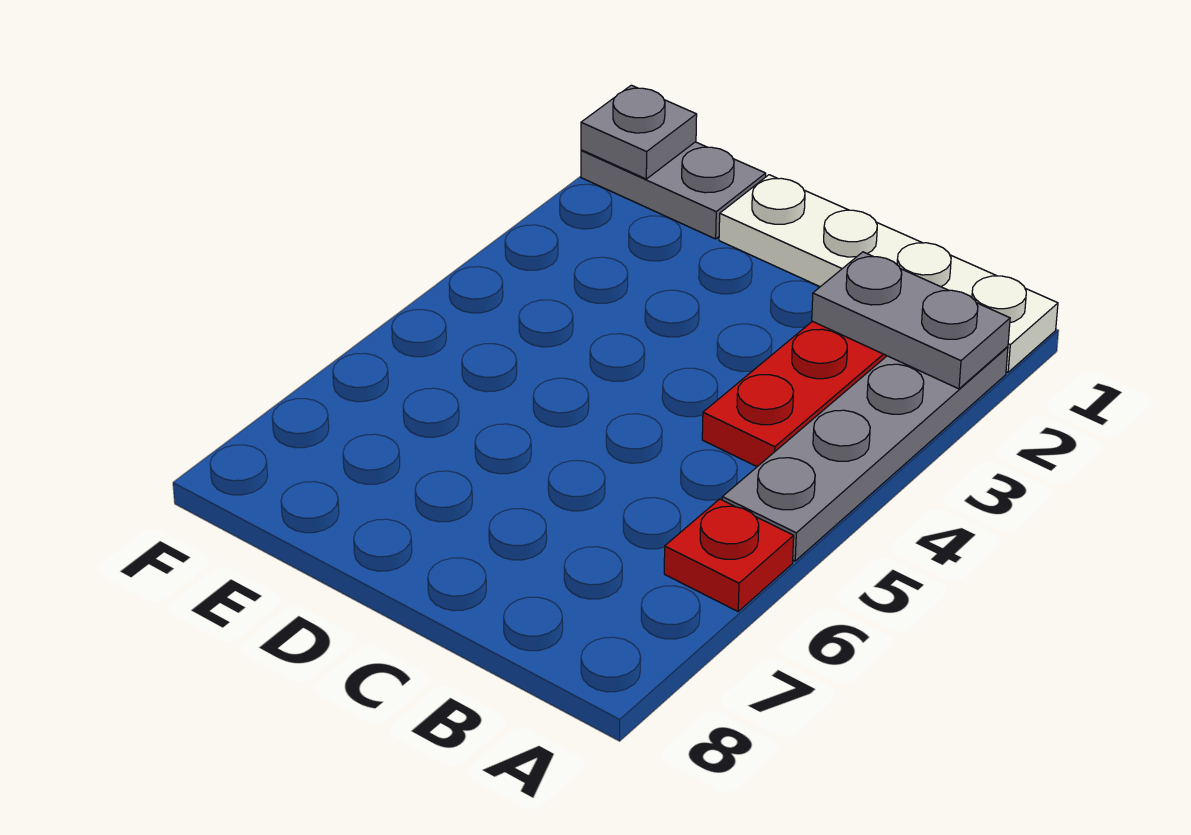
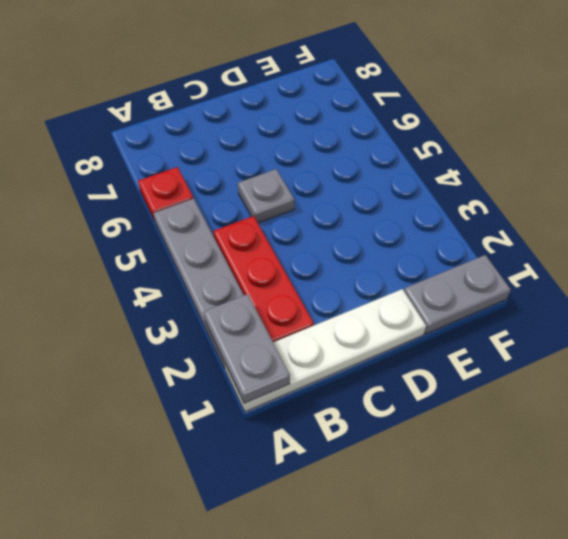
grey plate A2:B2 level 2 -> grey plate A1:A2 level 2
grey plate F1 level 2 -> grey plate C5 level 1

